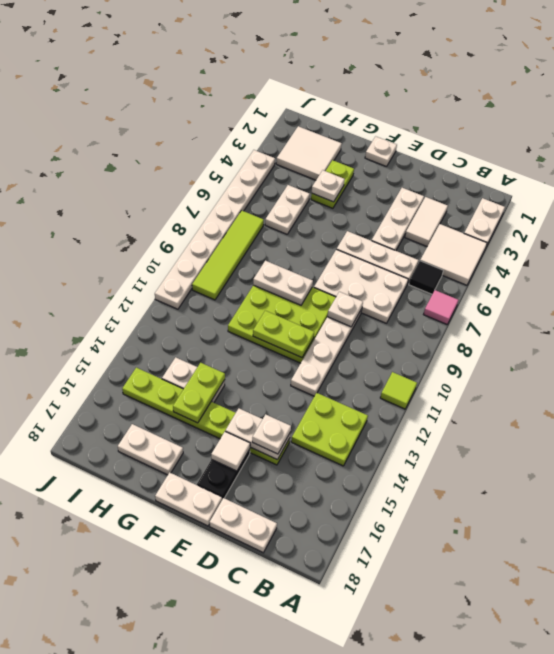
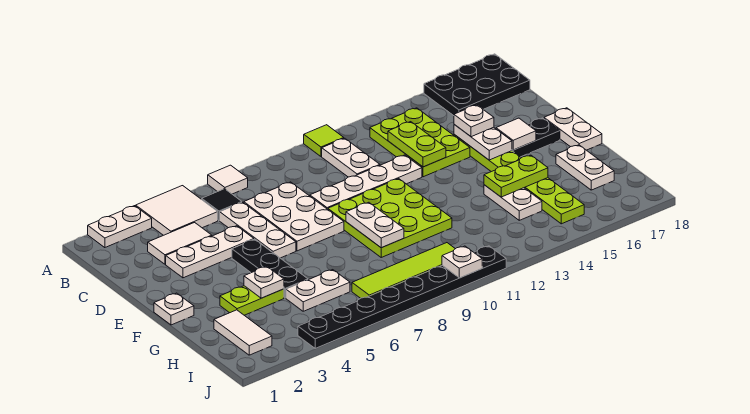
pink tile A7 level 1 -> white tile A7 level 1
none -> black plate A16:B18 level 1
lime plate B13:C14 level 1 -> lime plate B13:D14 level 1
white plate C18:D18 level 1 -> white plate B11:C11 level 1
white plate D9 level 2 -> white plate J10 level 2
none -> black plate E5:G5 level 1
lime plate E11:F11 level 2 -> lime plate C13:D13 level 2
white tile H2:I3 level 1 -> white tile H2:I2 level 1
white plate J4:J11 level 1 -> black plate J4:J11 level 1

